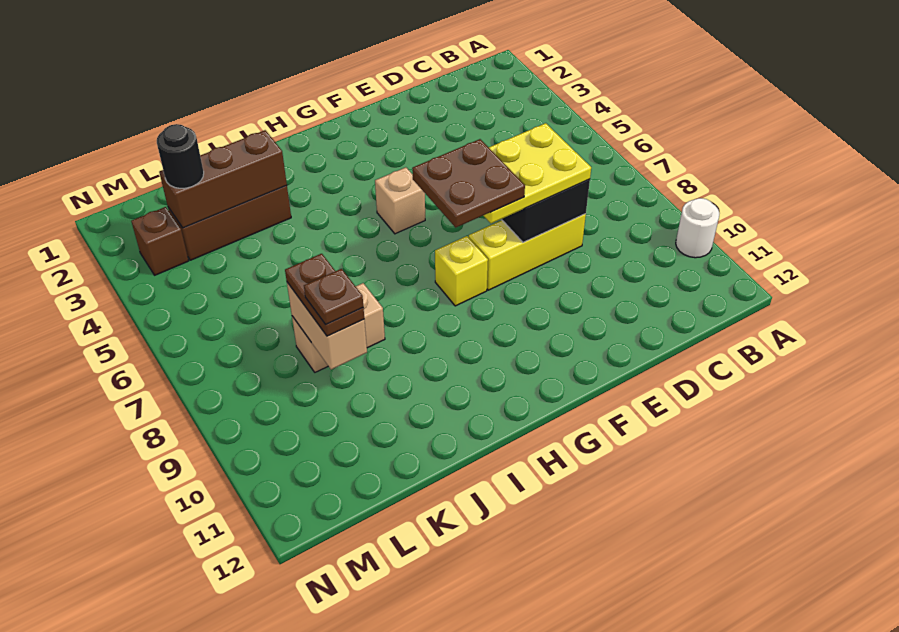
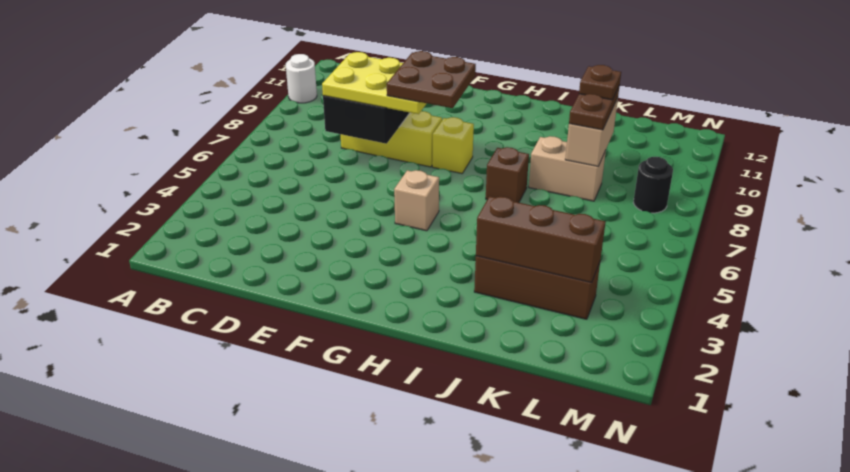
black round brick L3 level 3 -> black round brick M8 level 1
brown brick M3 level 1 -> brown brick I7 level 1

